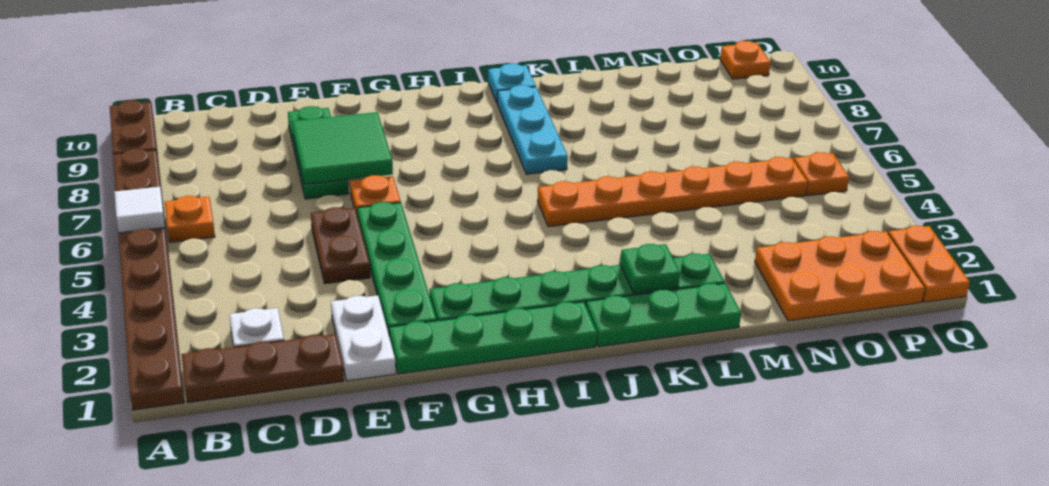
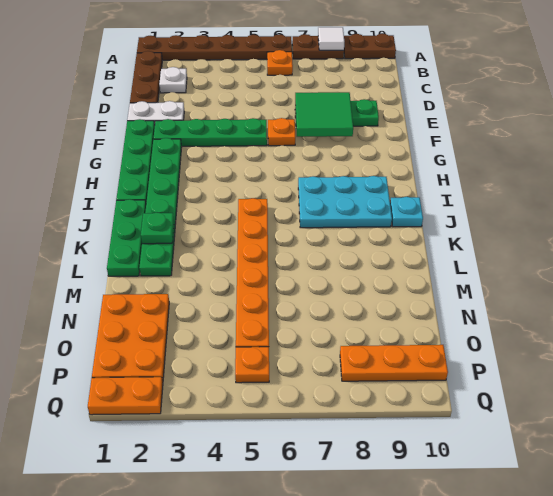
white tile A6 level 2 -> white tile A8 level 2
brown plate E4:E5 level 1 -> none
cyan plate J7:J9 level 1 -> cyan plate I7:J9 level 1
orange plate P10 level 1 -> orange plate P8:P10 level 1

